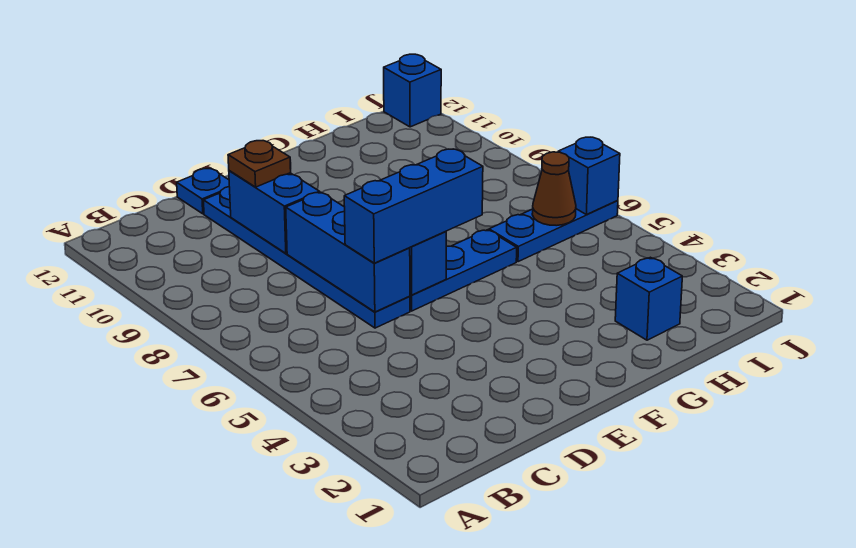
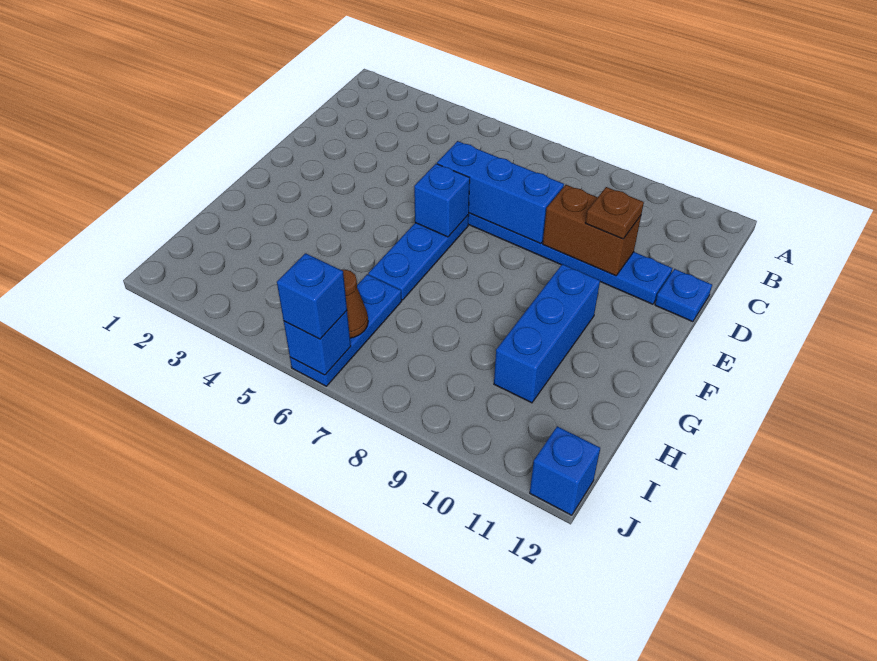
blue brick D6:F6 level 3 -> blue brick F10:H10 level 1
blue brick D9:D10 level 2 -> brown brick D9:D10 level 2
blue brick H2 level 1 -> blue brick J6 level 3

